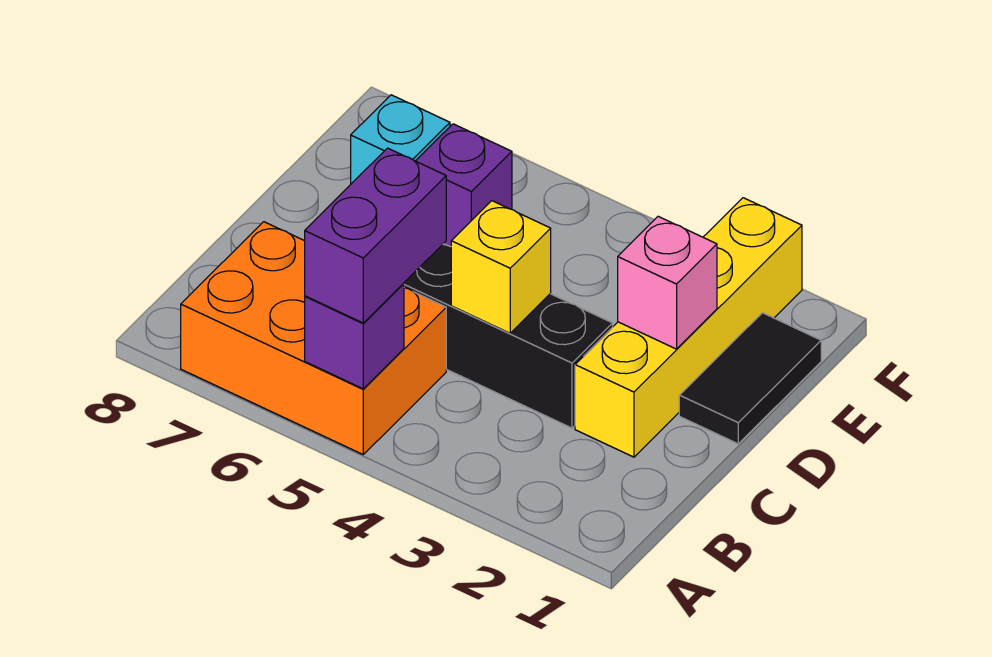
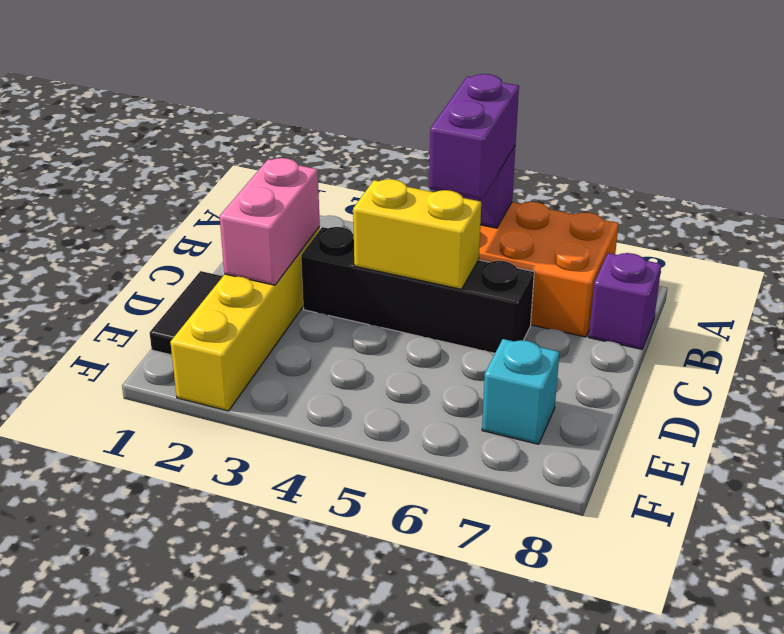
yellow brick C4 level 2 -> yellow brick C4:C5 level 2
pink brick D2 level 2 -> pink brick C2:D2 level 2
purple brick E6 level 1 -> purple brick B8 level 1

